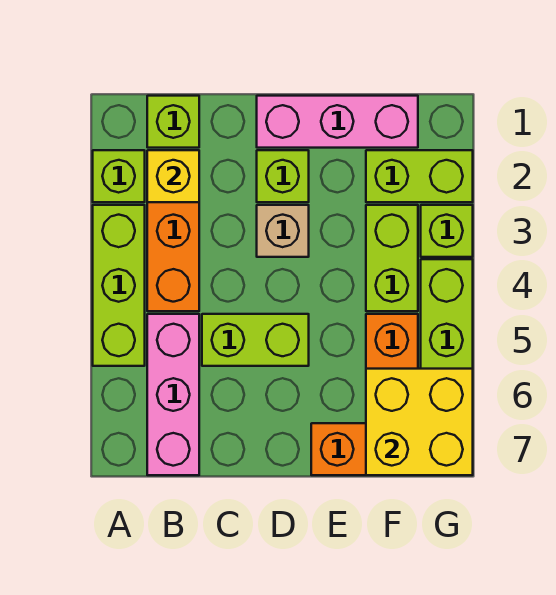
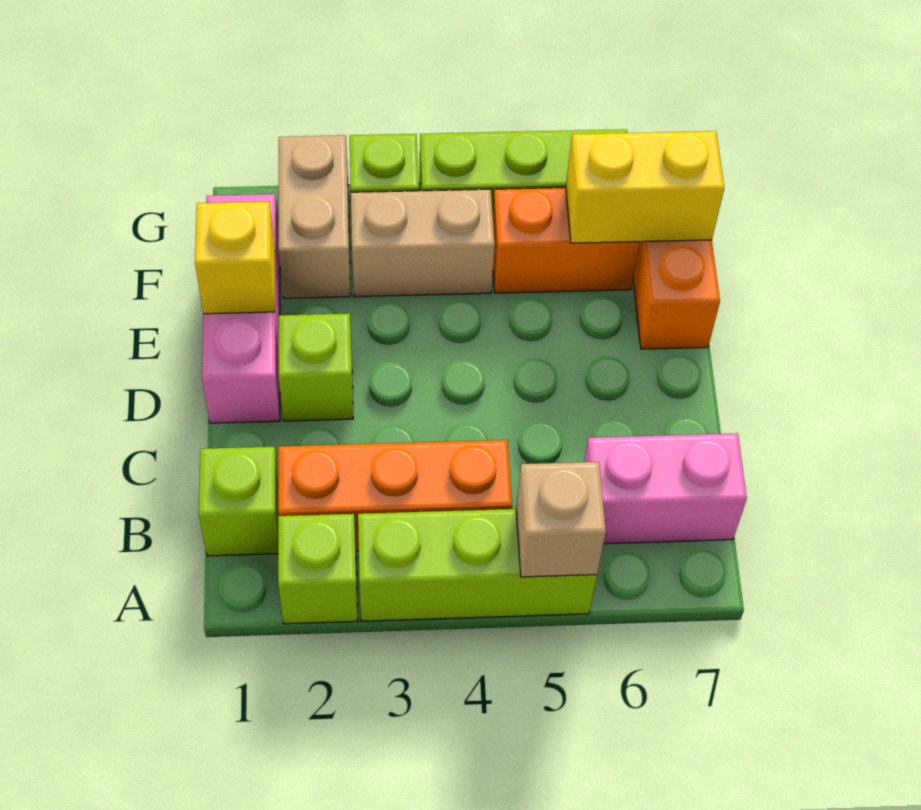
yellow brick B2 level 2 -> yellow brick E1 level 2
pink brick B5:B7 level 1 -> pink brick B6:B7 level 1
lime brick C5:D5 level 1 -> none
tan brick D3 level 1 -> tan brick A5 level 2
lime brick F2:G2 level 1 -> tan brick F2:G2 level 1
lime brick F3:F4 level 1 -> tan brick F3:F4 level 1
yellow brick F6:G7 level 2 -> yellow brick F6:F7 level 2

